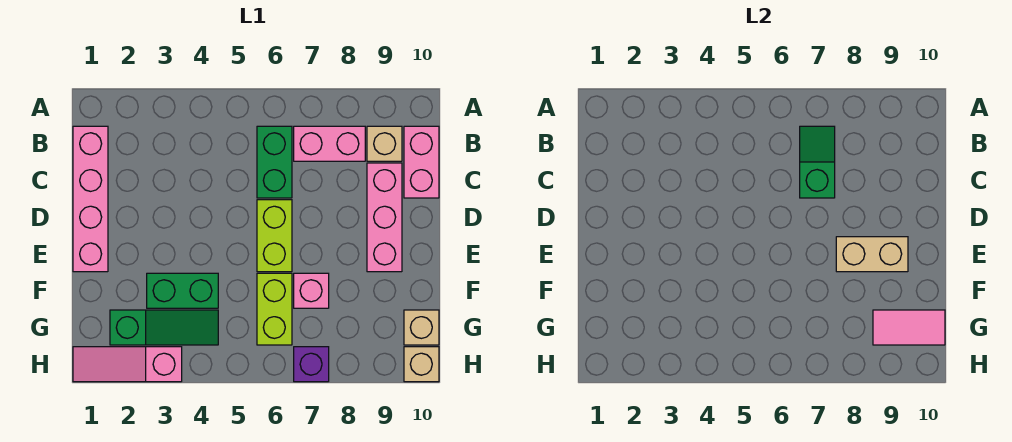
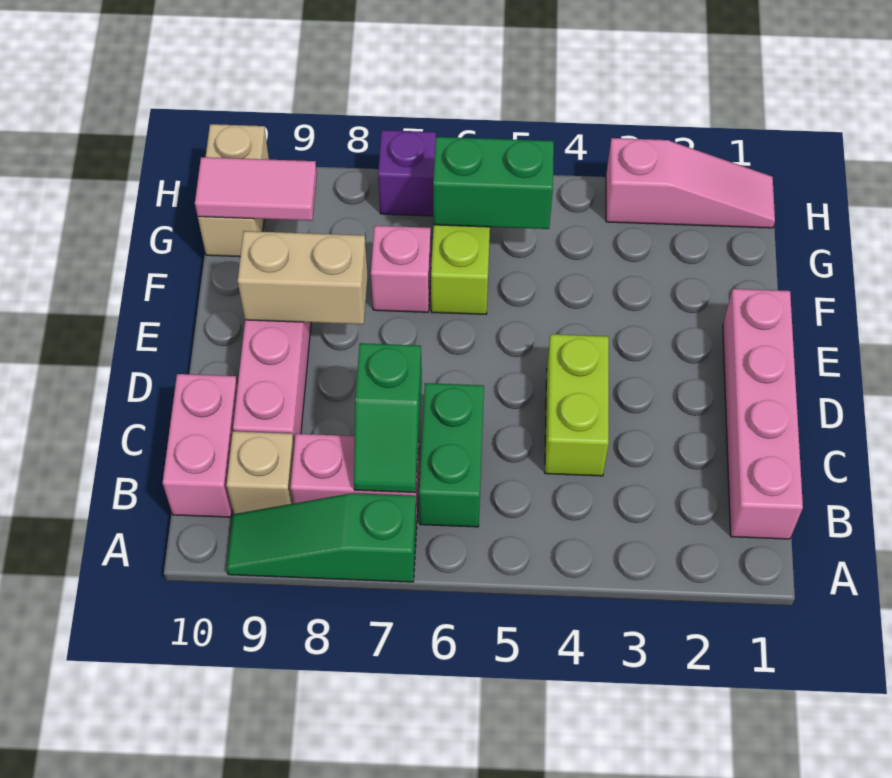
lime brick D6:E6 level 1 -> lime brick C4:D4 level 1
green brick F3:F4 level 1 -> green brick G5:G6 level 2
green slope G2:G4 level 1 top 2 -> green slope A7:A9 level 1 top 7

